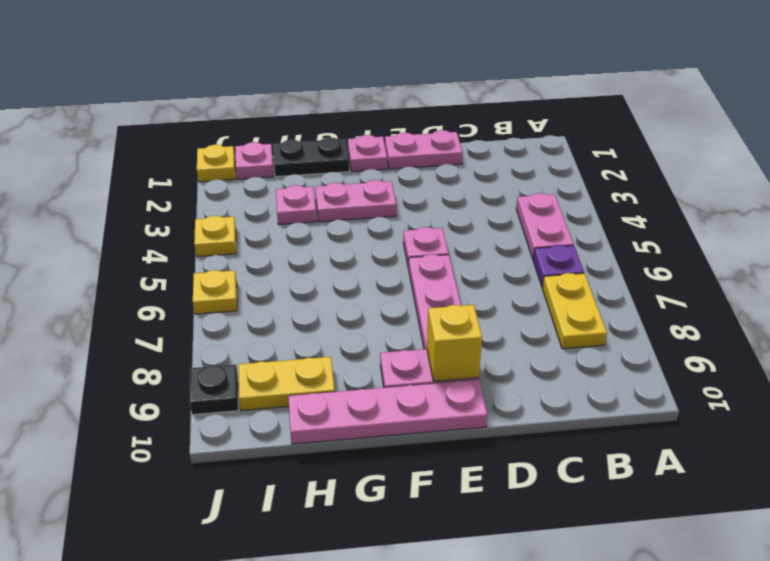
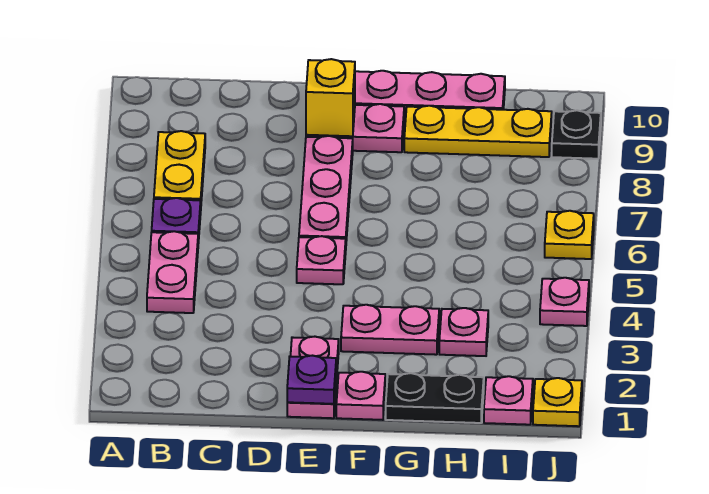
pink plate D1:E1 level 1 -> pink plate E1:E2 level 1
none -> purple plate E1 level 2
yellow plate H9:I9 level 1 -> yellow plate G9:I9 level 1
yellow plate J4 level 1 -> pink plate J4 level 1

